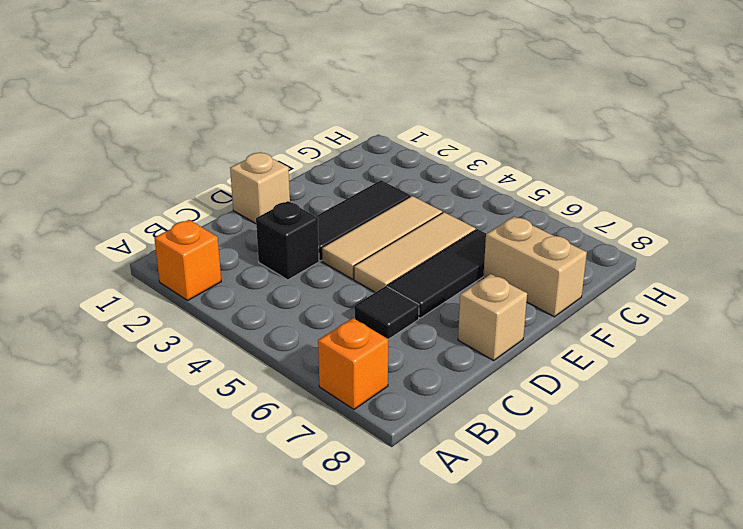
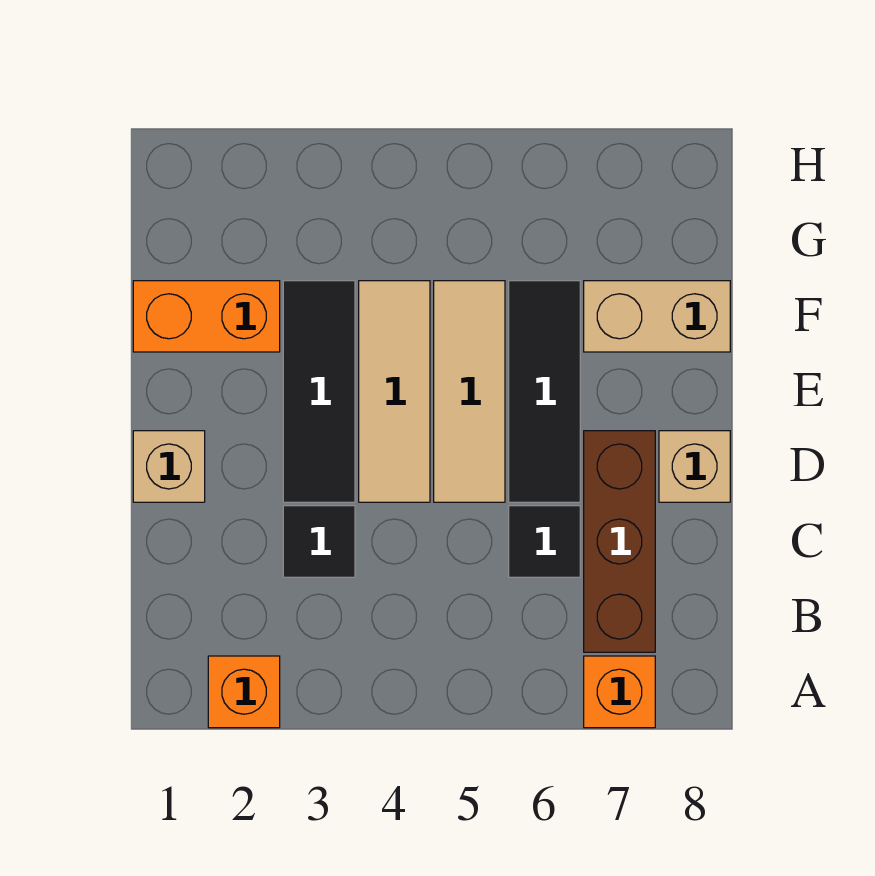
none -> brown brick B7:D7 level 1
black brick C3 level 1 -> black tile C3 level 1
none -> orange brick F1:F2 level 1

